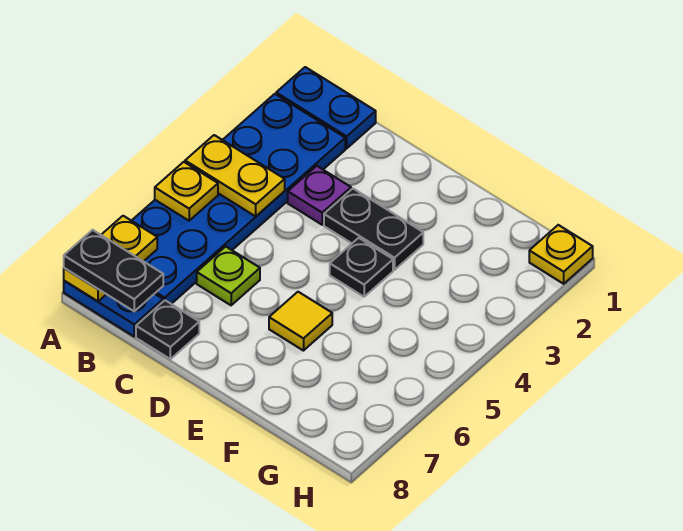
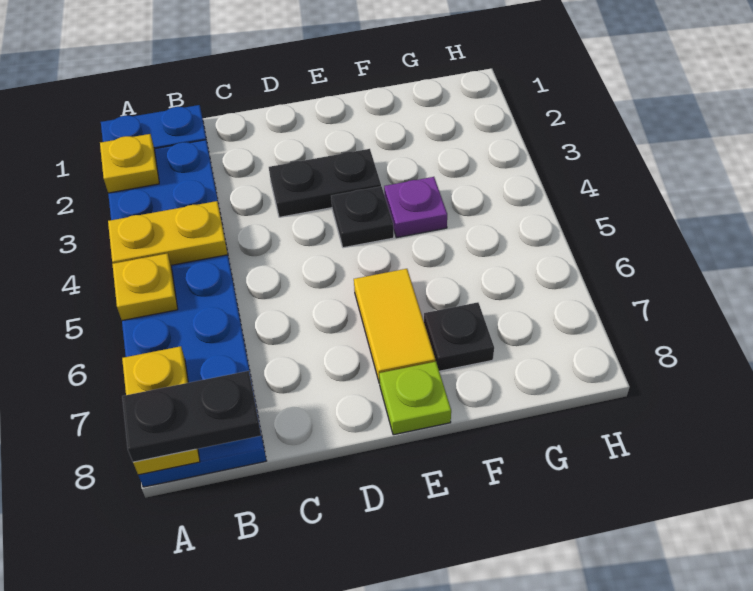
purple plate C3 level 1 -> purple plate F4 level 1
lime plate C6 level 1 -> lime plate E8 level 1
black plate C8 level 1 -> black plate F7 level 1
yellow tile E6 level 1 -> yellow tile E6:E7 level 1
yellow plate H1 level 1 -> yellow plate A2 level 2

